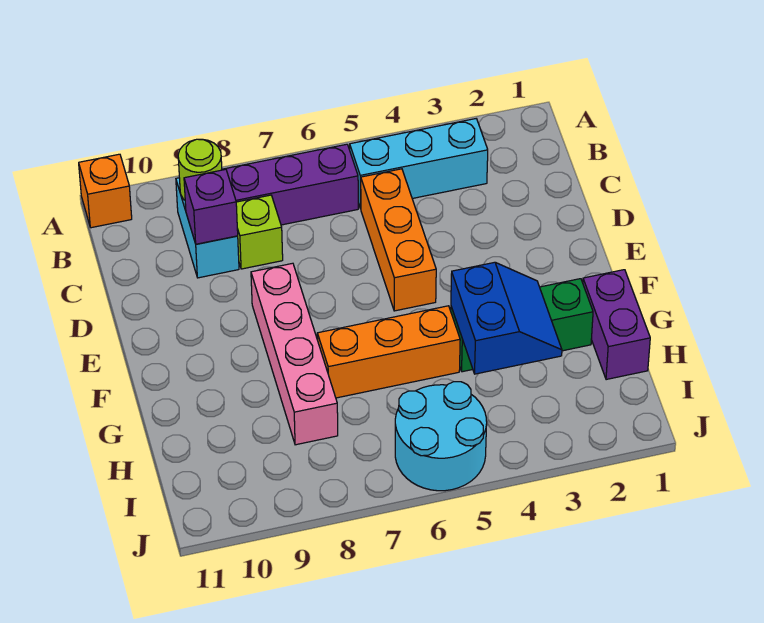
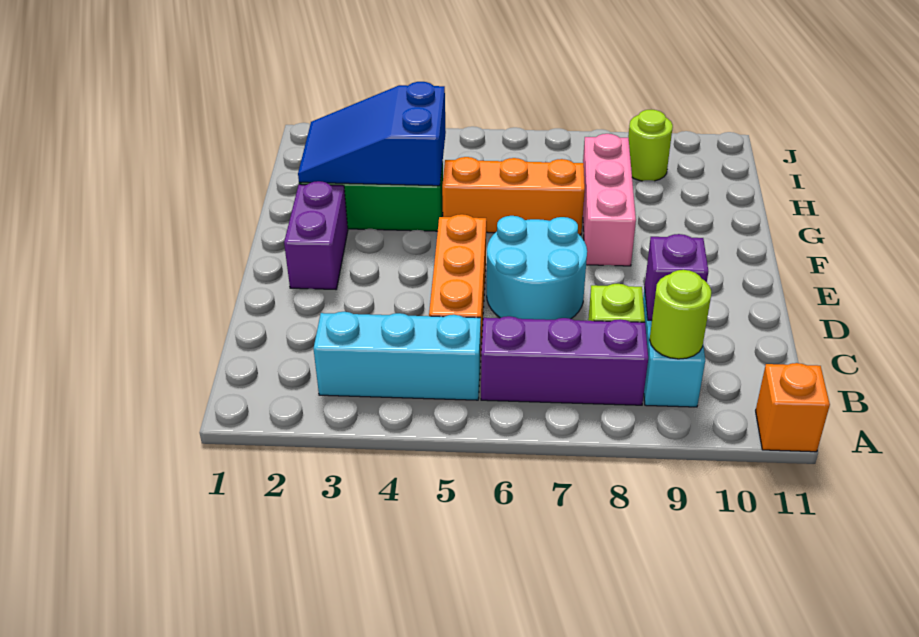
pink brick E8:H8 level 1 -> pink brick F8:H8 level 1
purple brick G1:H1 level 1 -> purple brick E2:F2 level 1
blue slope G3:H4 level 2 top 4 -> blue slope G2:H4 level 2 top 4
cyan round brick I5:J6 level 1 -> cyan round brick D6:E7 level 1
none -> lime round brick I9 level 1

